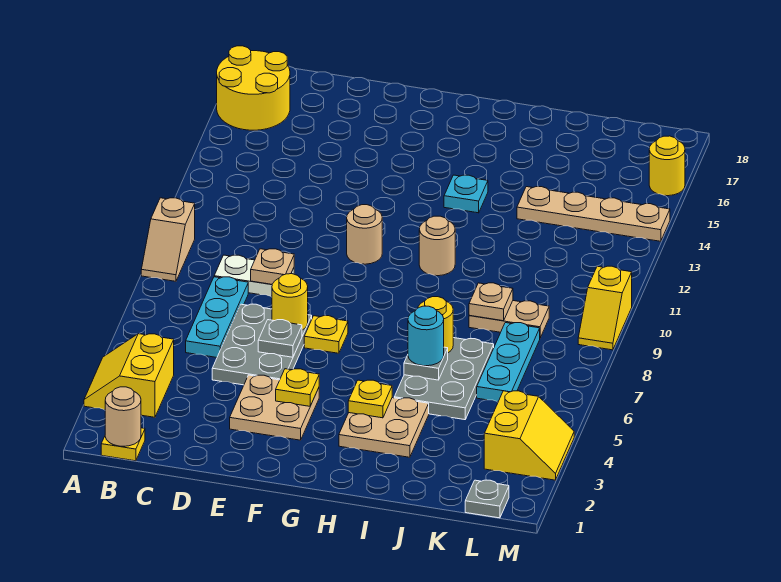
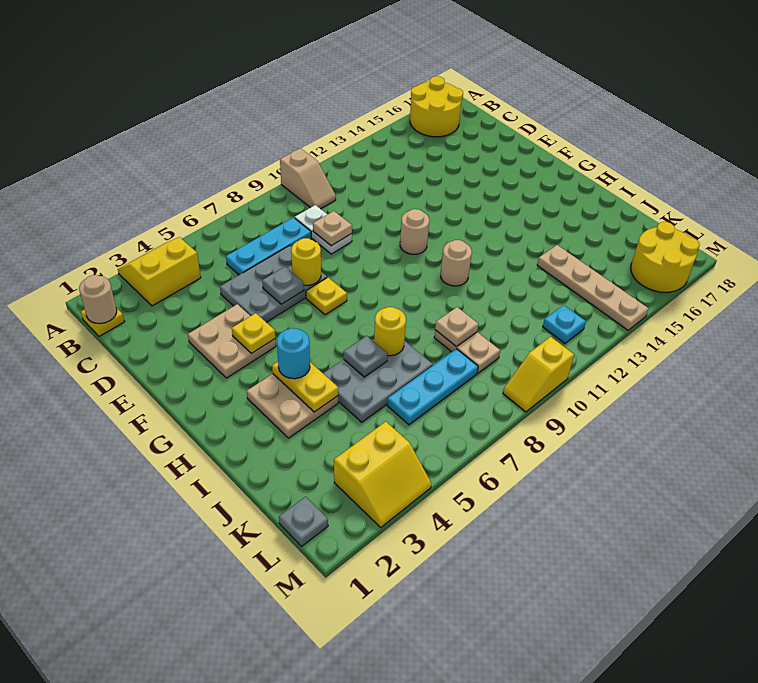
tan slope A9:A10 level 1 top 10 -> tan slope A10:B10 level 1 top A
yellow plate H4 level 2 -> yellow plate H4:I4 level 2
cyan plate H14 level 1 -> cyan plate L12 level 1
cyan round brick I6 level 3 -> cyan round brick H4 level 3
yellow round brick M16 level 1 -> yellow round brick L16:M17 level 1

